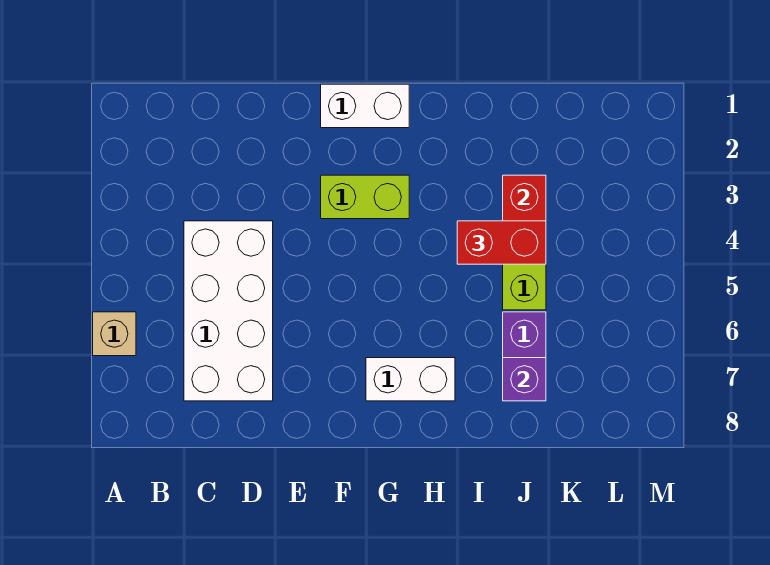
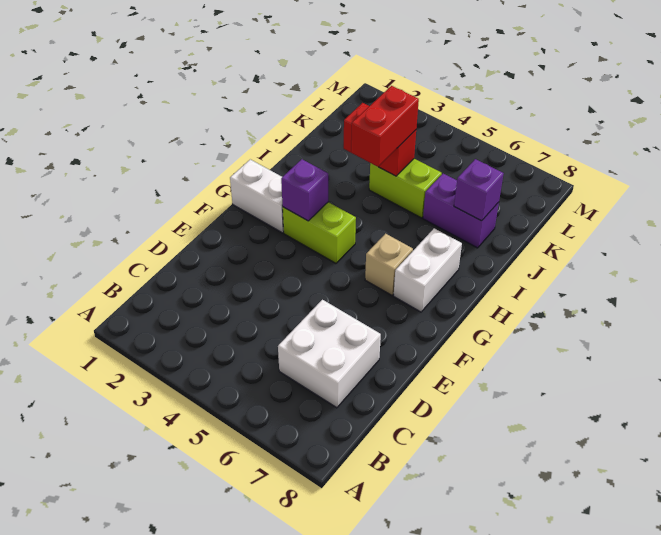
tan brick A6 level 1 -> tan brick G6 level 1
white brick C4:D7 level 1 -> white brick C6:D7 level 1
white brick F1:G1 level 1 -> white brick G1:G2 level 1
lime brick F3:G3 level 1 -> lime brick G3:G4 level 1
none -> purple brick G3 level 2

